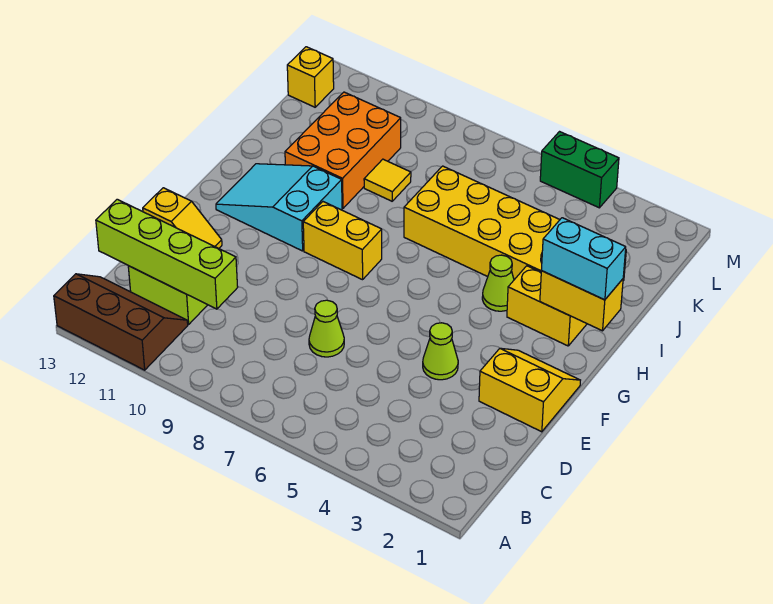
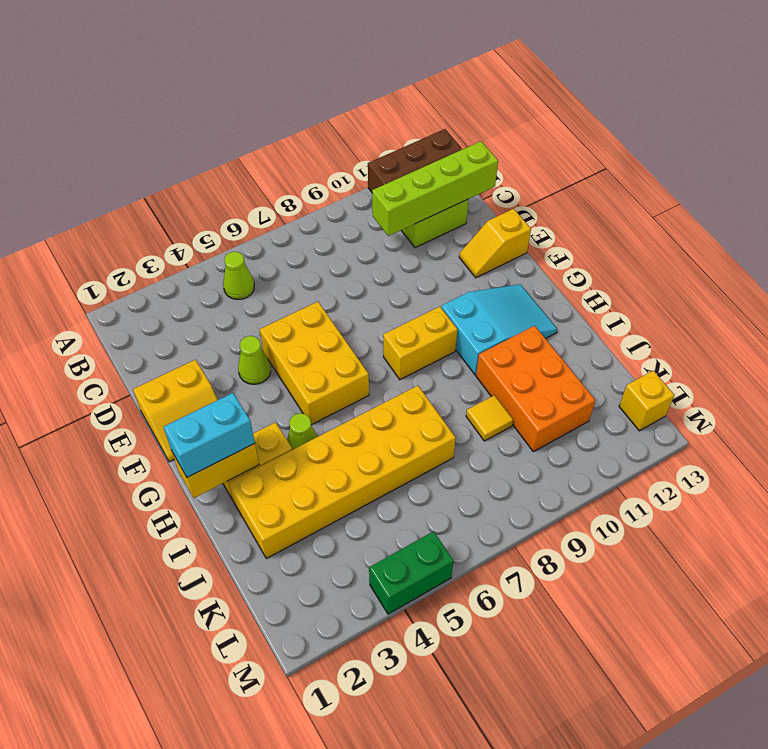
lime cone D7 level 1 -> lime cone B5 level 1
none -> yellow brick E5:G6 level 1

